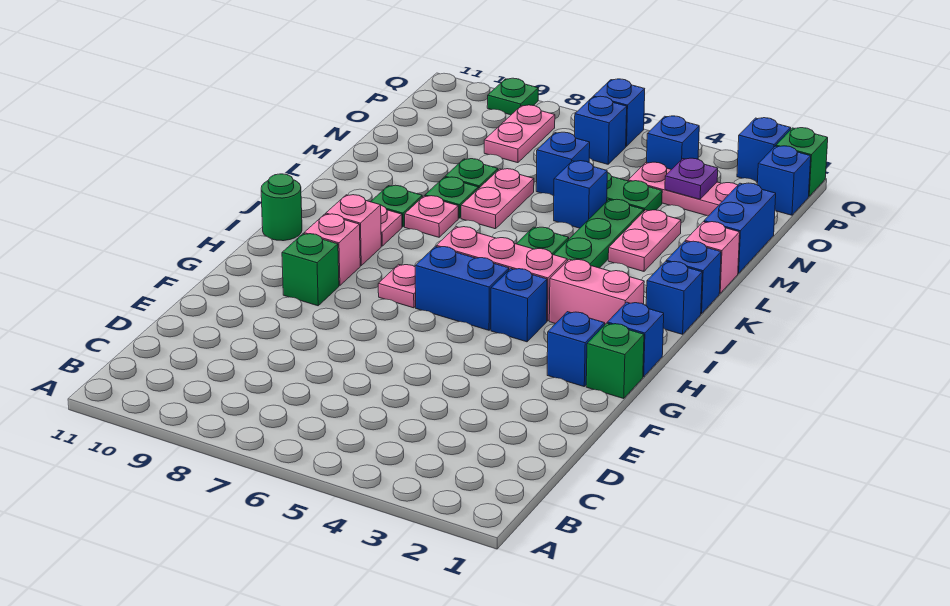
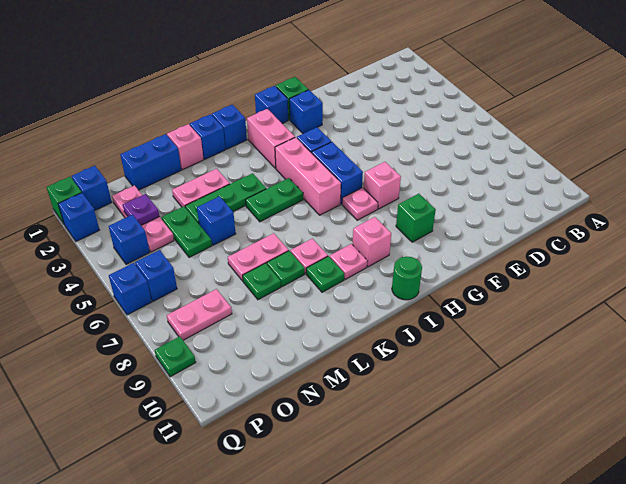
pink brick H9 level 1 -> pink brick G7 level 1
blue brick N6 level 1 -> none

